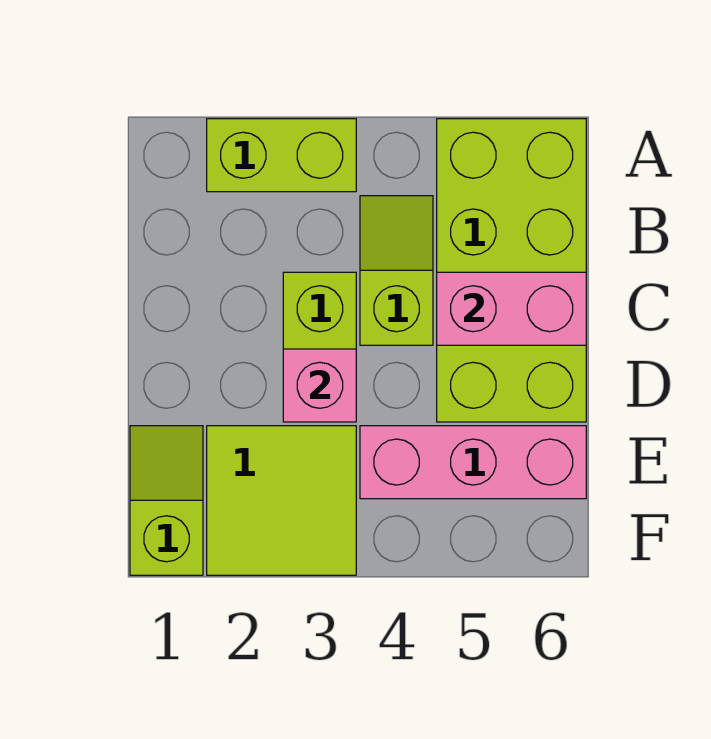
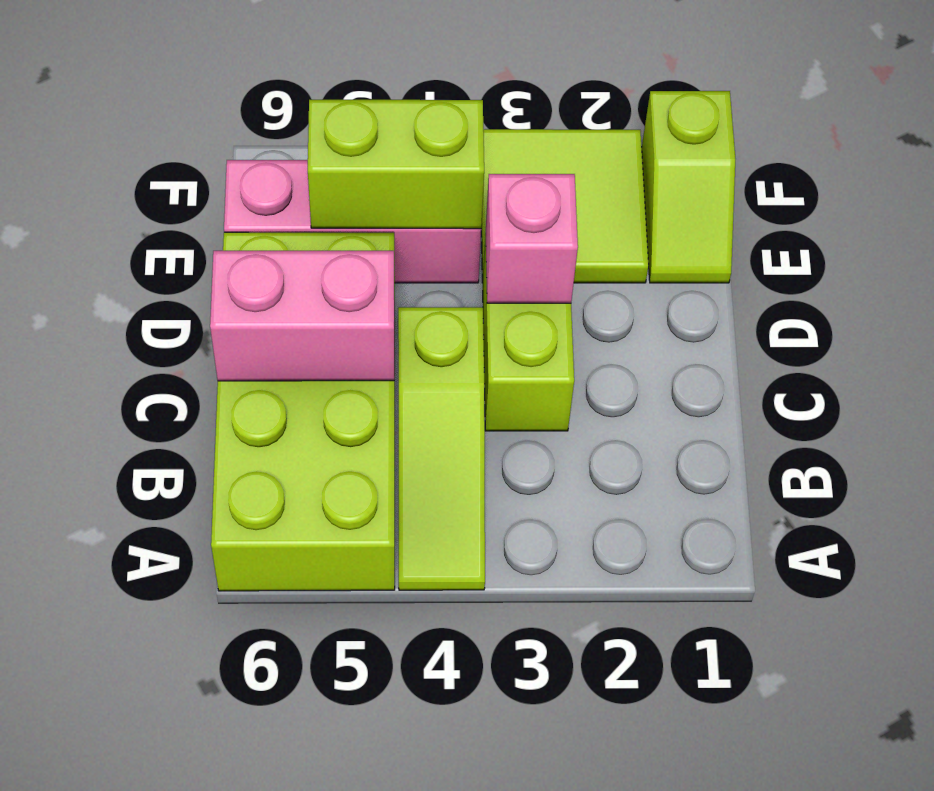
lime brick A2:A3 level 1 -> lime brick E4:E5 level 2
lime slope B4:C4 level 1 top C -> lime slope A4:C4 level 1 top C

